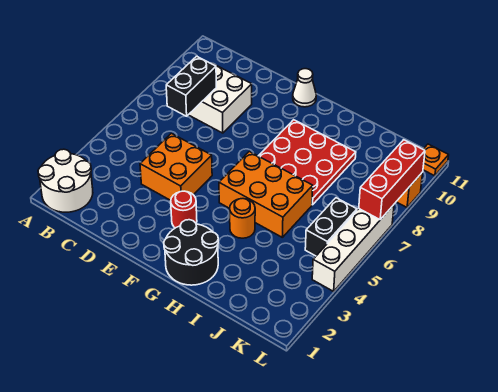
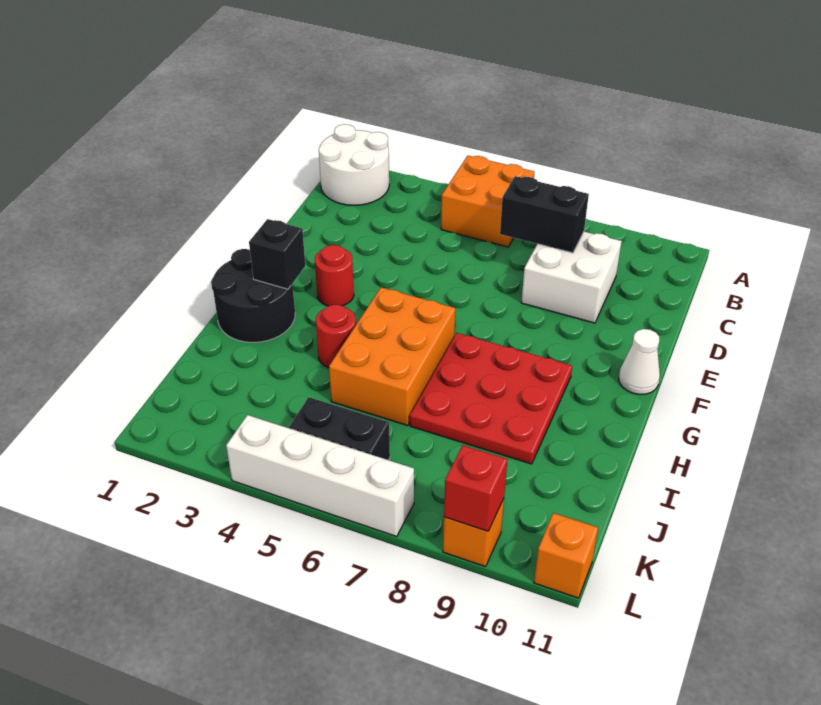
orange brick D4:E5 level 1 -> orange brick A5:B6 level 1
none -> black brick G2 level 2
orange round brick H4 level 1 -> red round brick H4 level 1
red brick L7:L9 level 2 -> red brick L9 level 2
orange plate L11 level 1 -> orange brick L11 level 1

